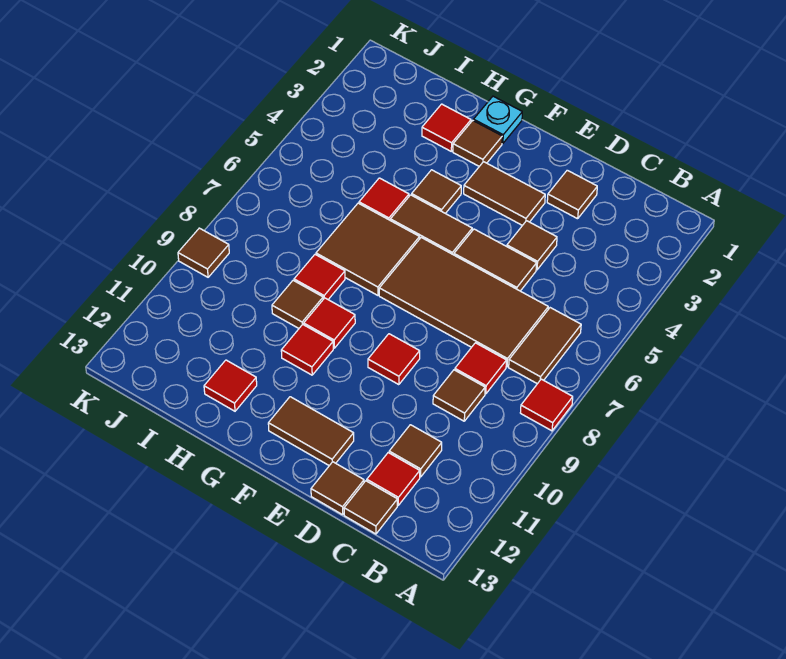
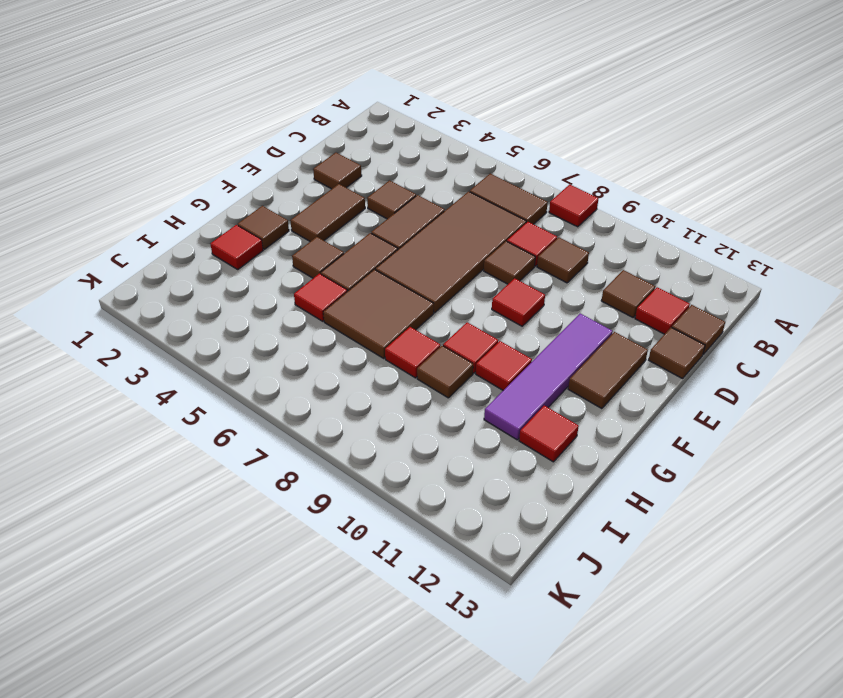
none -> purple tile E11:H11 level 1
cyan plate G1 level 1 -> none
brown tile K9 level 1 -> brown tile D8 level 1

